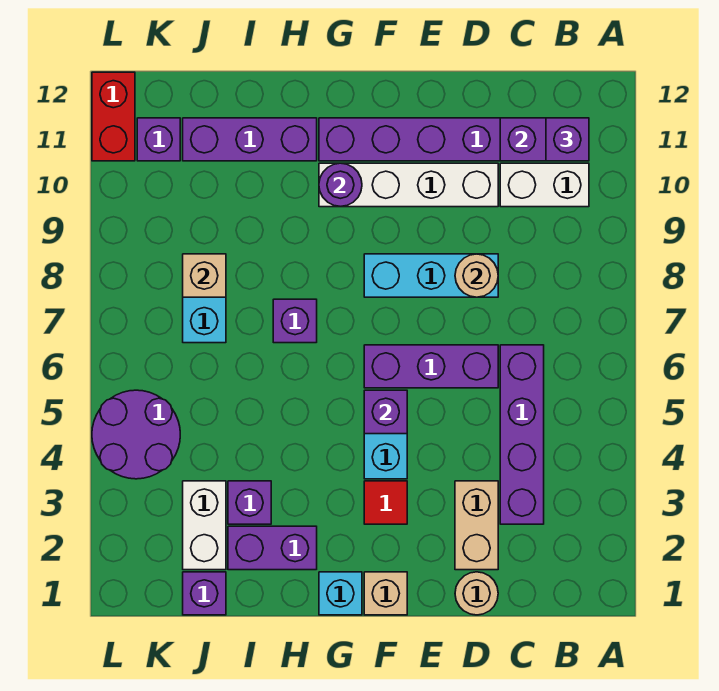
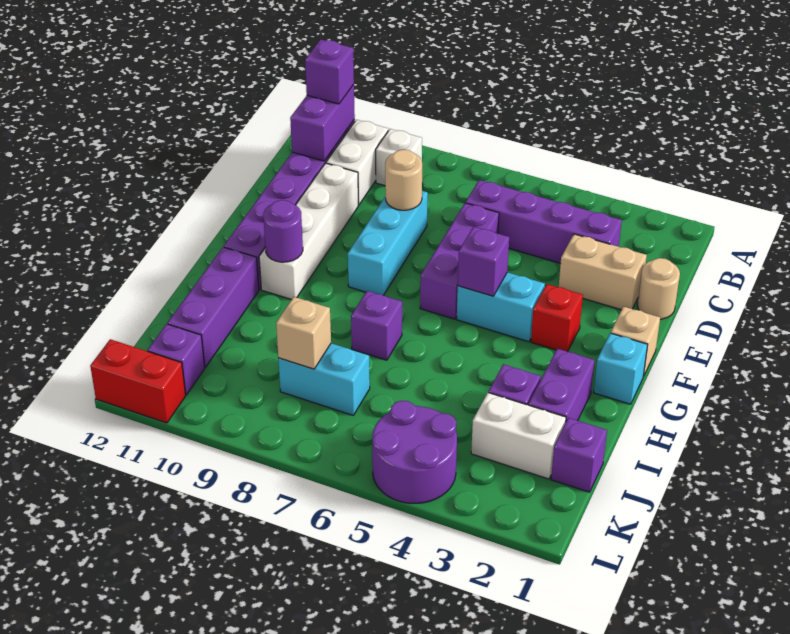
none -> white brick B9 level 1
red tile F3 level 1 -> red brick F3 level 1

